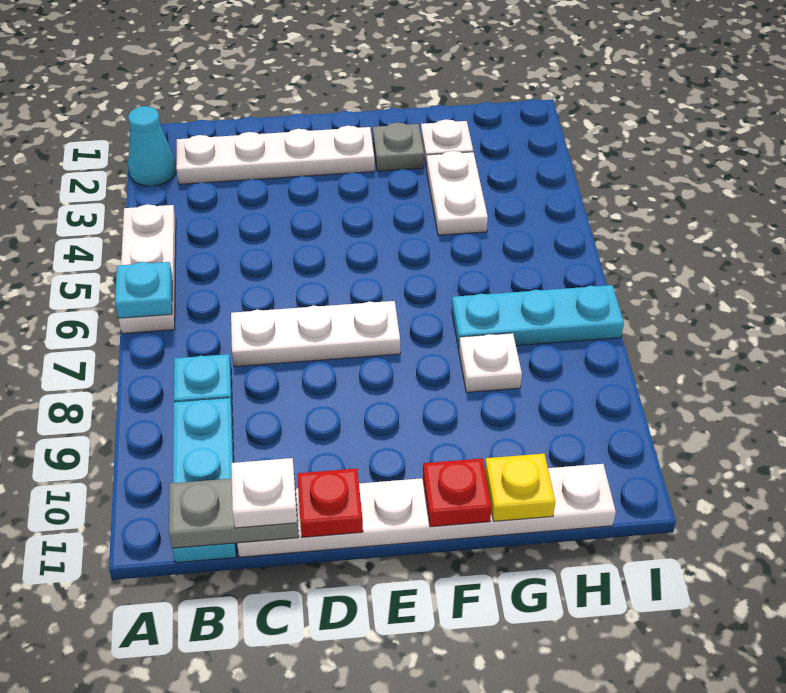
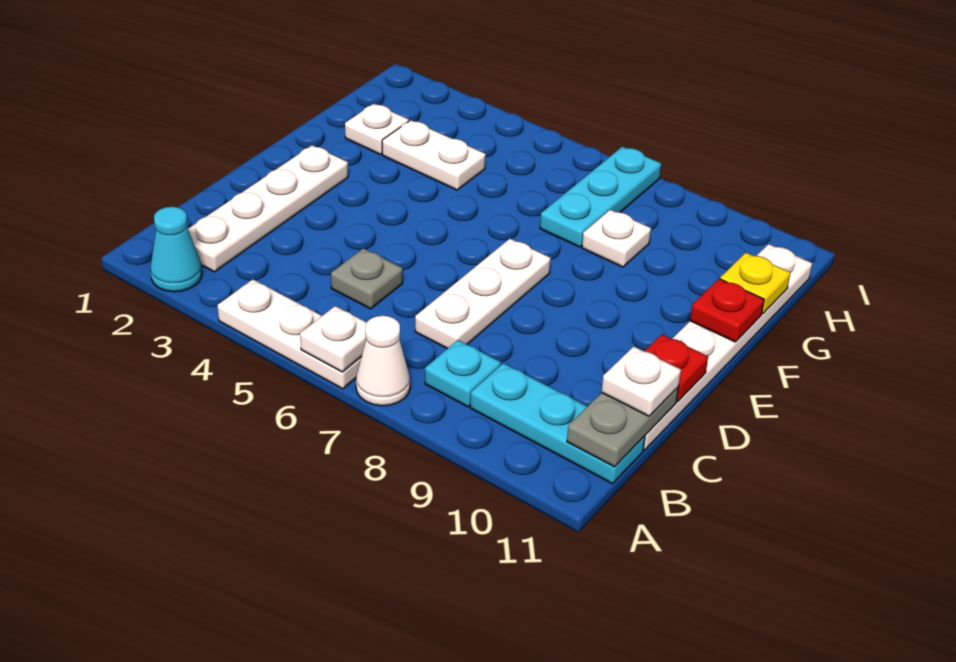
cyan plate A6 level 2 -> white plate A6 level 2
none -> white cone A7 level 1
grey plate F2 level 1 -> grey plate C5 level 1

